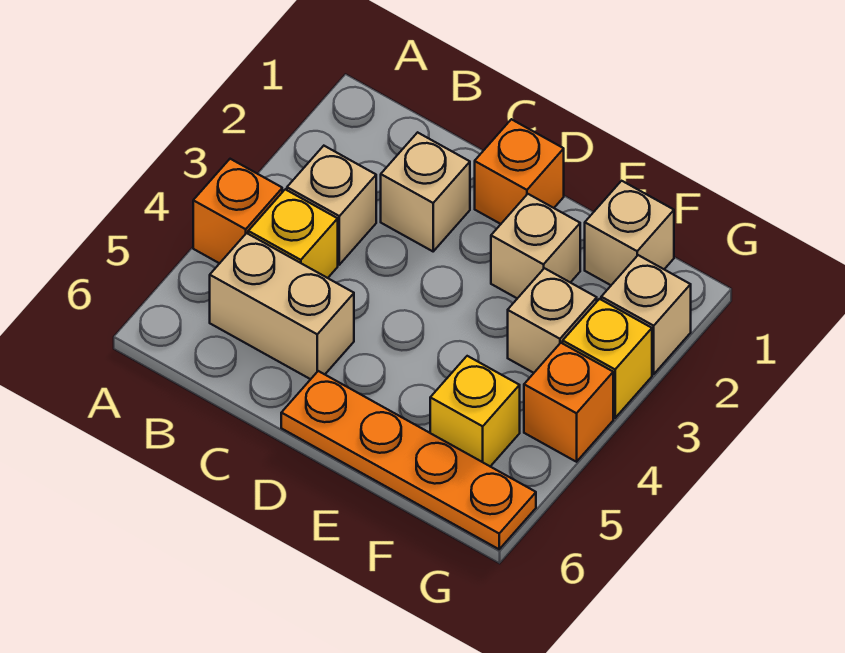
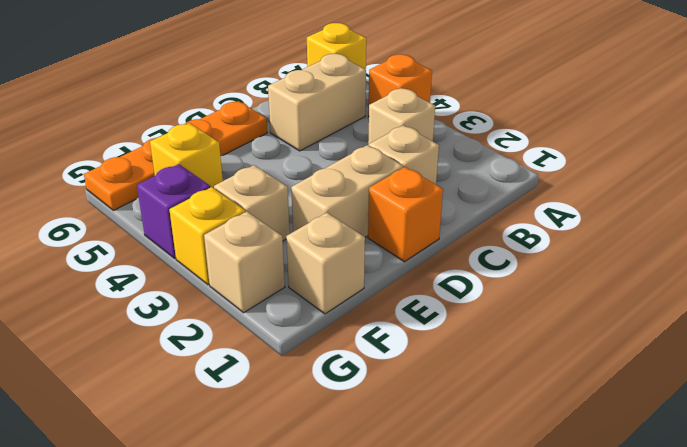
yellow brick B4 level 1 -> yellow brick A6 level 1
tan brick E2 level 1 -> tan brick D2:E2 level 1
orange brick G4 level 1 -> purple brick G4 level 1

